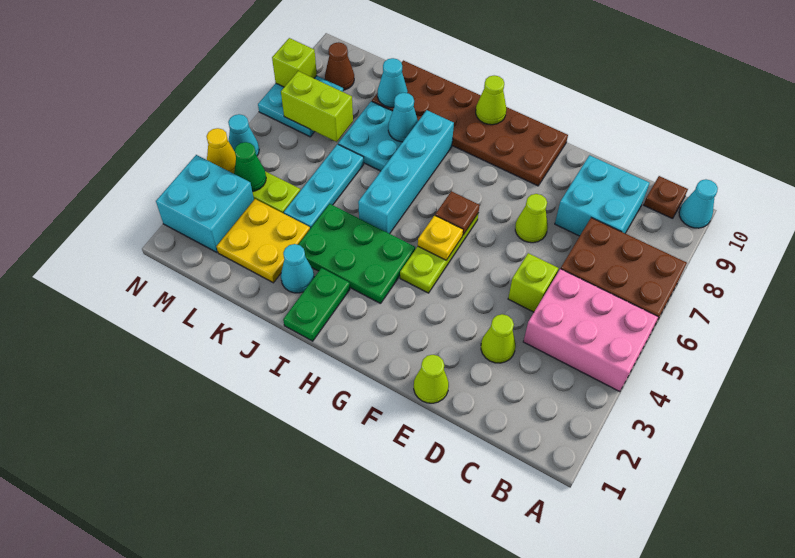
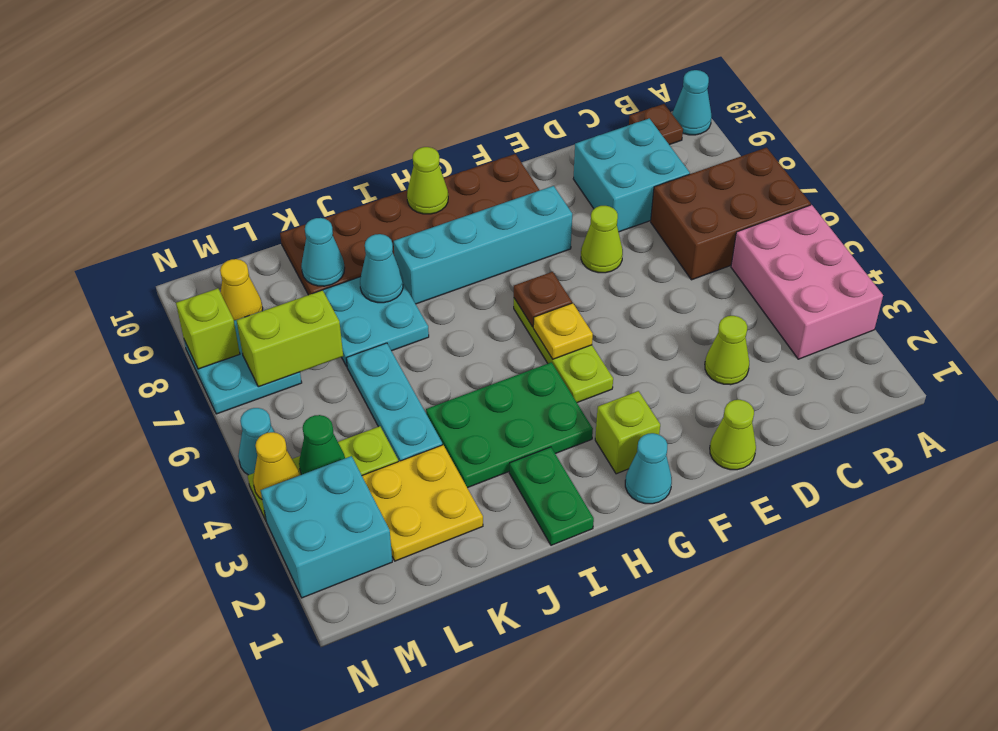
pink brick A4:C5 level 1 -> pink brick A3:B5 level 1
lime brick D5 level 1 -> lime brick G2 level 1
cyan brick I5:I8 level 1 -> cyan brick F8:I8 level 1
cyan cone J2 level 1 -> cyan cone G1 level 1
brown cone M9 level 1 -> yellow cone M9 level 1

